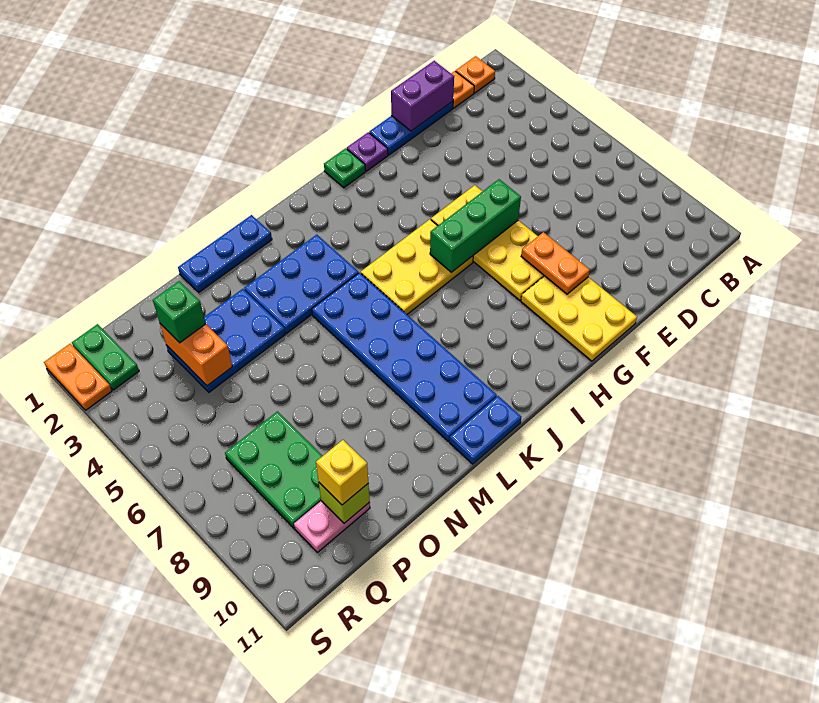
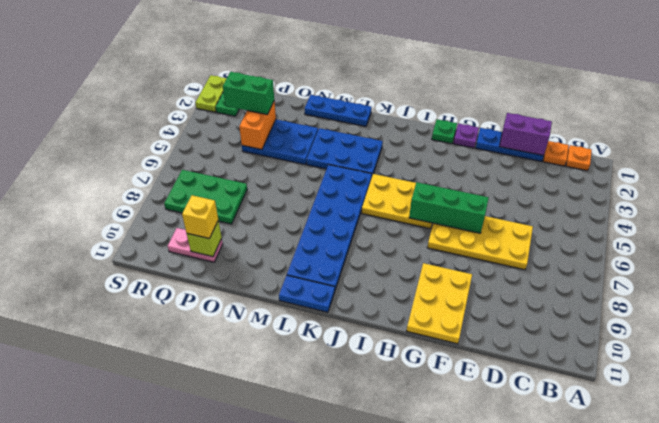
yellow plate F5:G8 level 1 -> yellow plate D6:G7 level 1
orange plate F8:F9 level 2 -> none
green brick P3 level 3 -> green brick P3:Q3 level 3
green plate P7:Q9 level 1 -> green plate P7:R8 level 1
orange plate S1:S2 level 1 -> lime plate S1:S2 level 1

